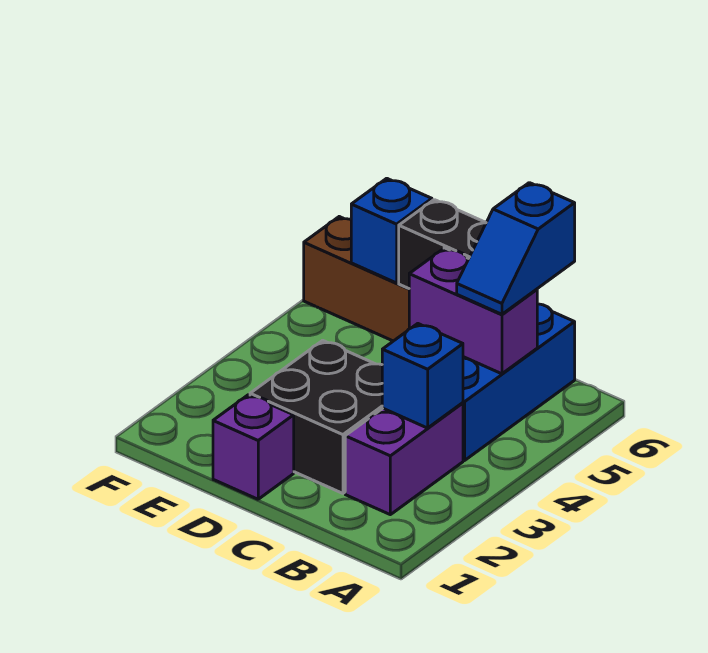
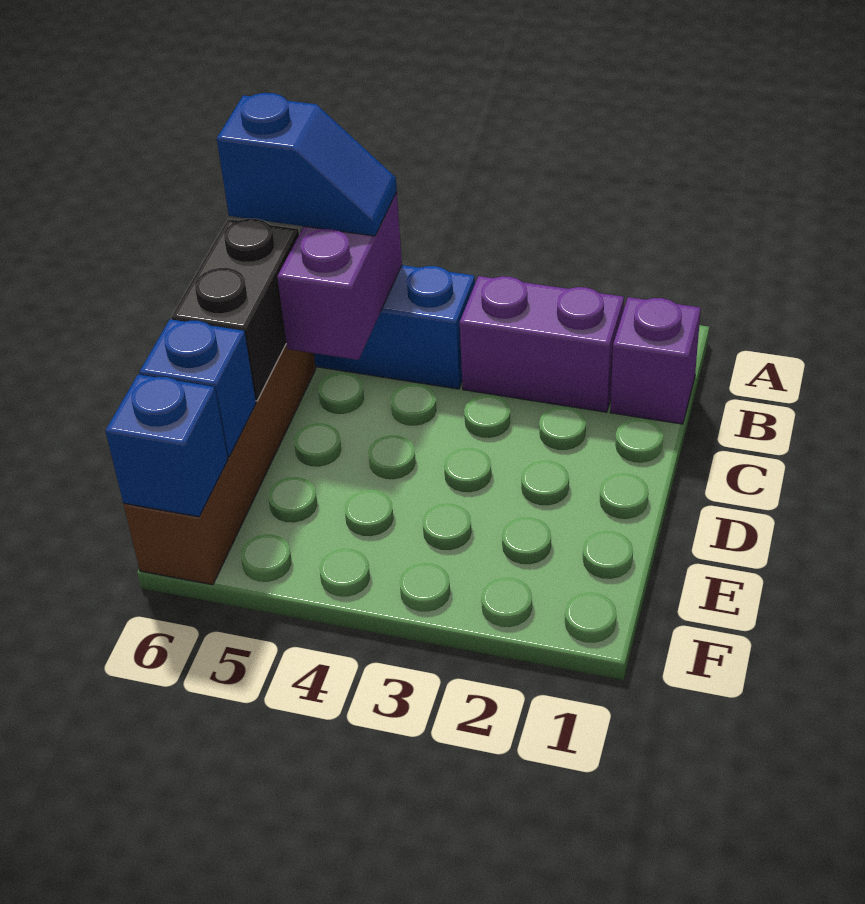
blue brick B3 level 2 -> blue brick F6 level 2
black brick C2:D3 level 1 -> none
purple brick D1 level 1 -> purple brick B1 level 1

